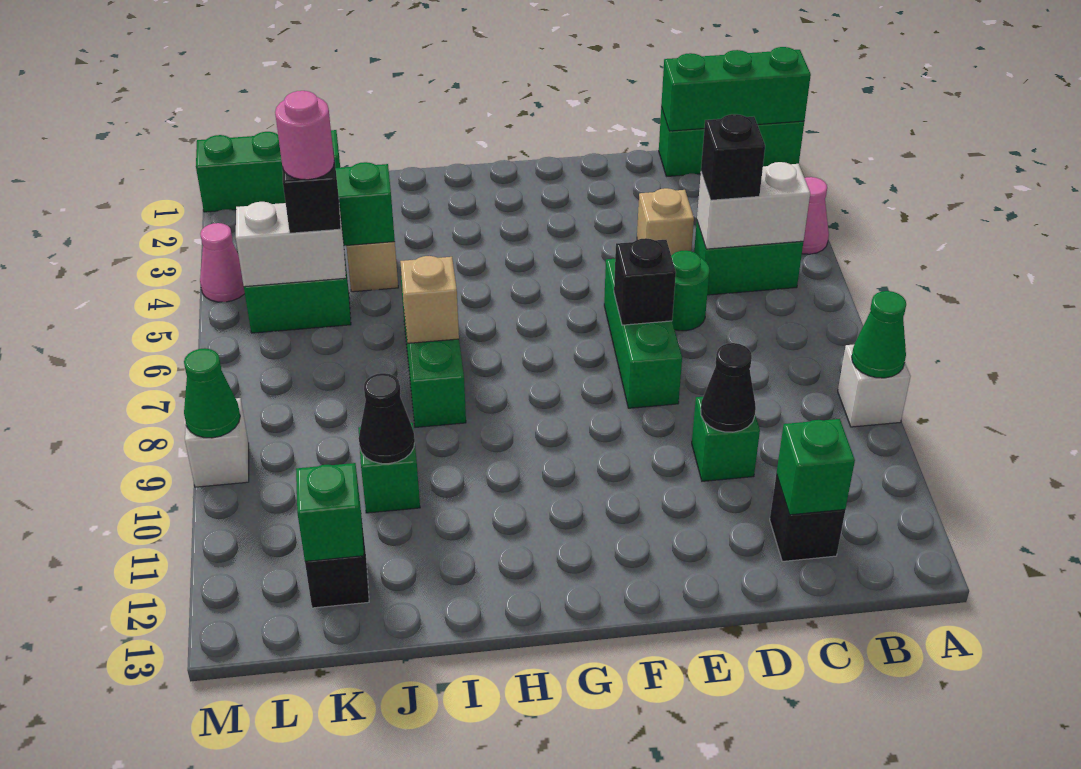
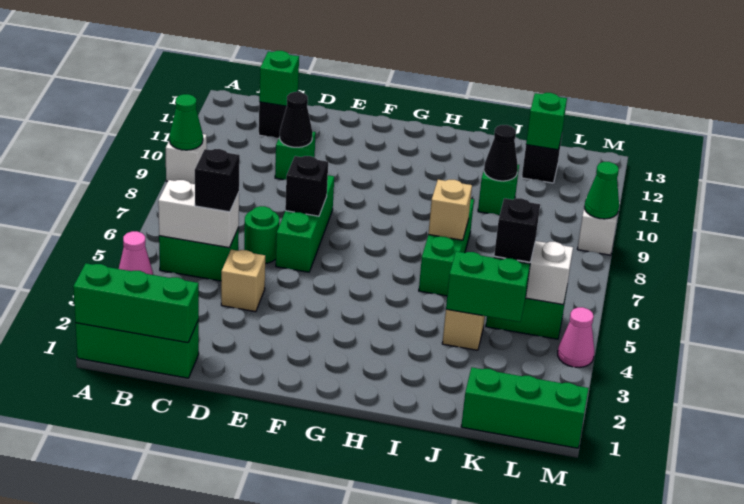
pink round brick K5 level 4 -> none

